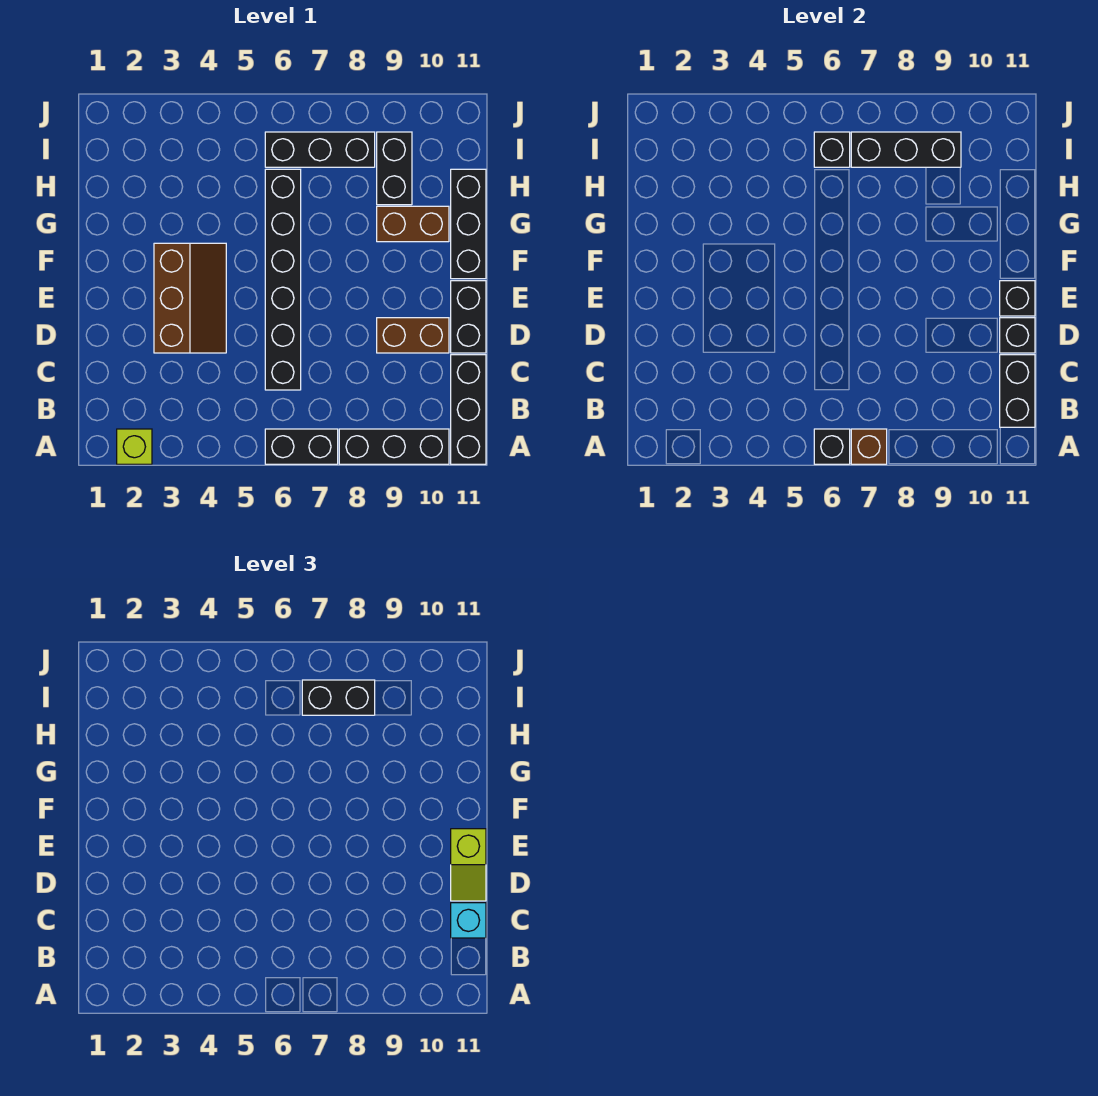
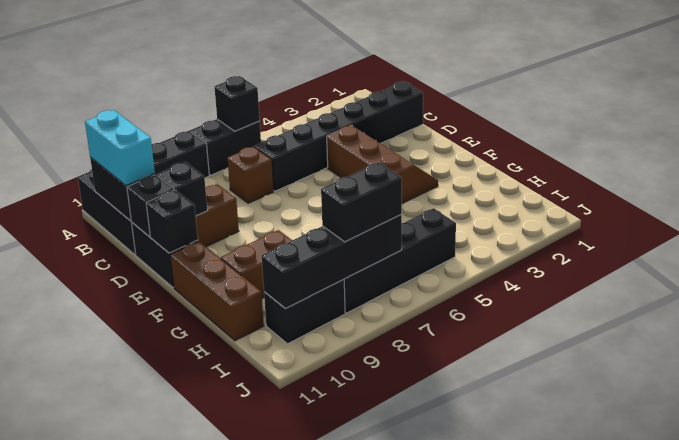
lime brick A2 level 1 -> none
brown brick A7 level 2 -> brown brick C7 level 1
black brick C6:H6 level 1 -> black brick C1:C6 level 1
cyan brick C11 level 3 -> cyan brick B11:C11 level 3
brown slope D3:F4 level 1 top 3 -> brown slope D3:F4 level 1 top 4
lime slope D11:E11 level 3 top E -> none
black brick F11:H11 level 1 -> brown brick F11:H11 level 1
black brick H9:I9 level 1 -> black brick I9:I10 level 1
black brick I6:I8 level 1 -> black brick I5:I8 level 1
black brick I6 level 2 -> black brick D10 level 2
black brick I7:I9 level 2 -> black brick I7:I10 level 2

